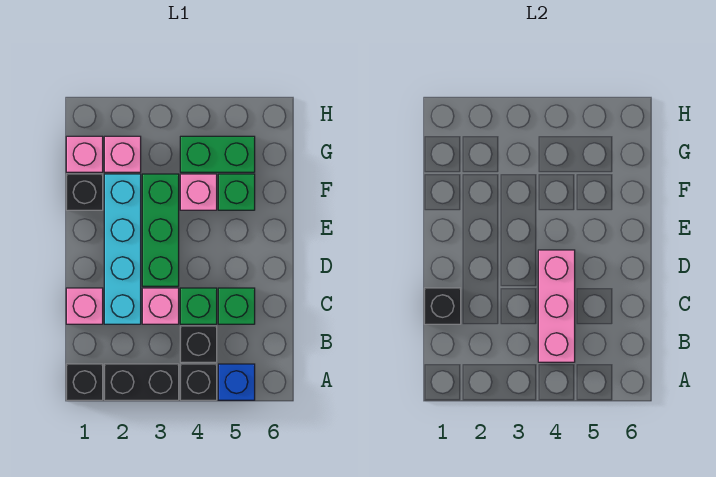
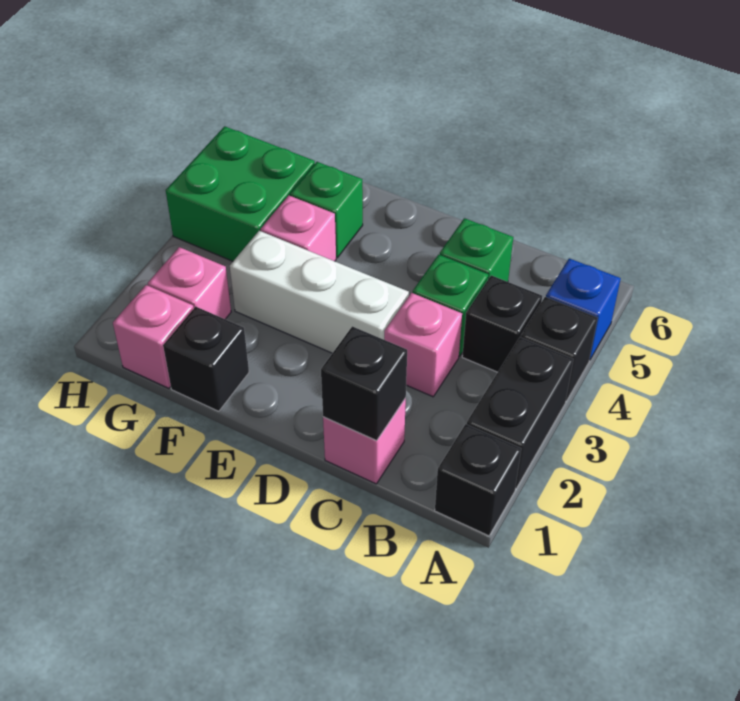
pink brick B4:D4 level 2 -> none
cyan brick C2:F2 level 1 -> none
green brick D3:F3 level 1 -> white brick D3:F3 level 1
green brick G4:G5 level 1 -> green brick G4:H5 level 1

